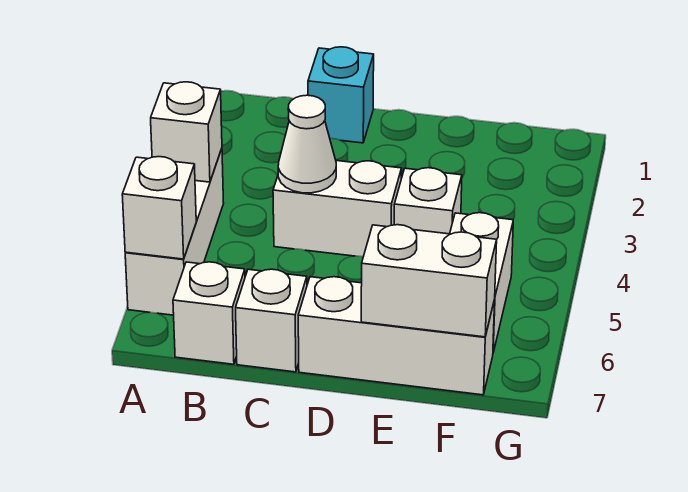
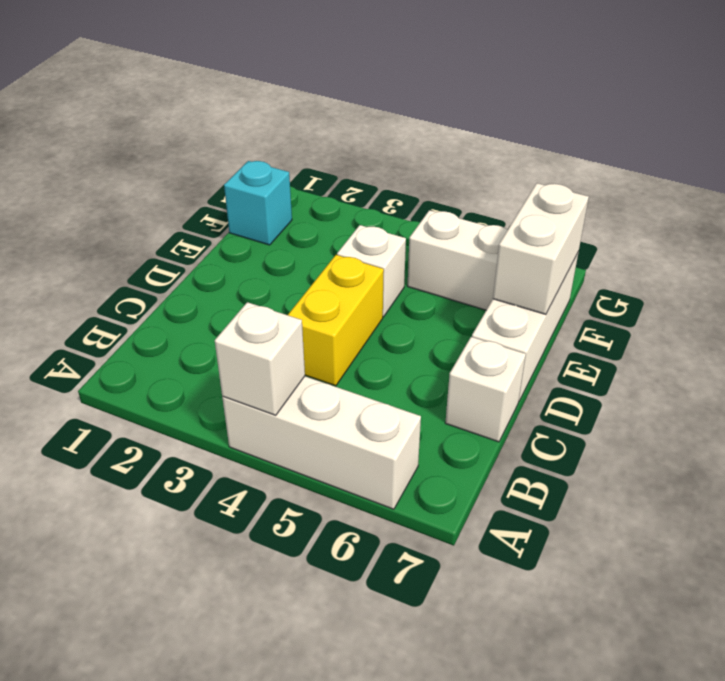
white brick A6 level 2 -> none
white brick B7 level 1 -> none
cyan brick C1 level 1 -> cyan brick F1 level 1
white brick C4:D4 level 1 -> yellow brick C4:D4 level 1
white cone C4 level 2 -> none

